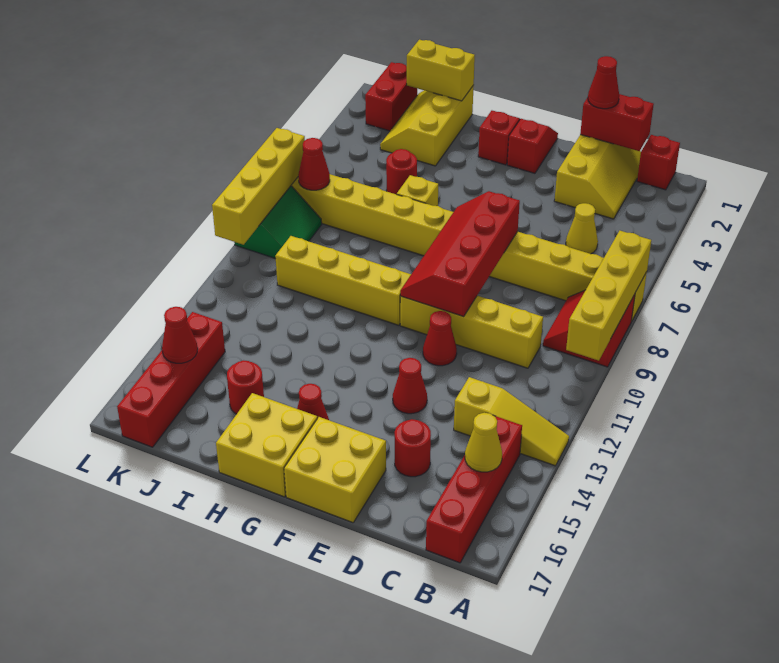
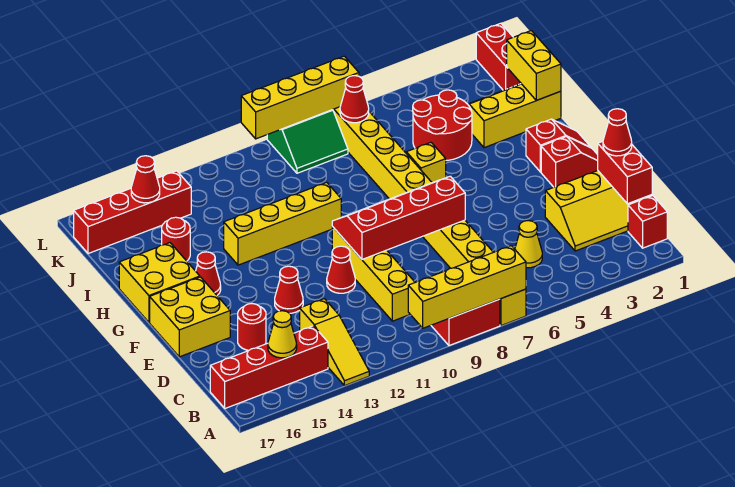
yellow brick G10:J10 level 1 -> yellow brick H10:H13 level 1
red round brick I5 level 1 -> red round brick I4:J5 level 1
red brick K1:K2 level 1 -> red brick K1:L1 level 1

